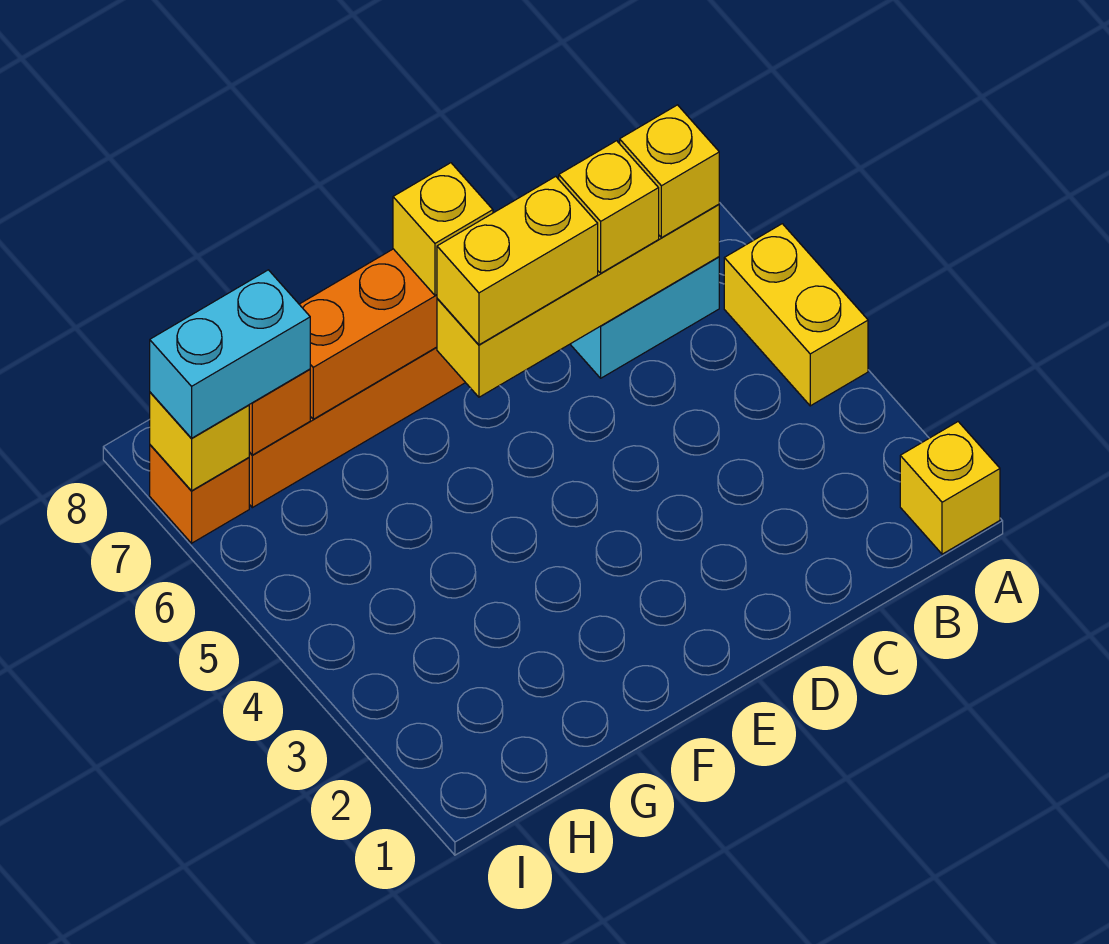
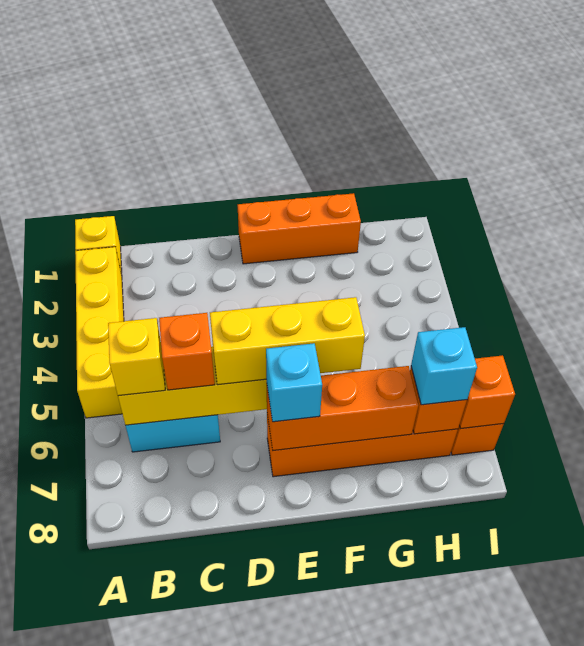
yellow brick A4:A5 level 1 -> yellow brick A2:A5 level 1
yellow brick C6 level 3 -> orange brick C6 level 3
yellow brick D6:E6 level 3 -> yellow brick D6:F6 level 3
none -> orange brick E1:G1 level 1
yellow brick E7 level 3 -> cyan brick E7 level 3
cyan brick H7:I7 level 3 -> cyan brick H7 level 3
yellow brick I7 level 2 -> orange brick I7 level 2

